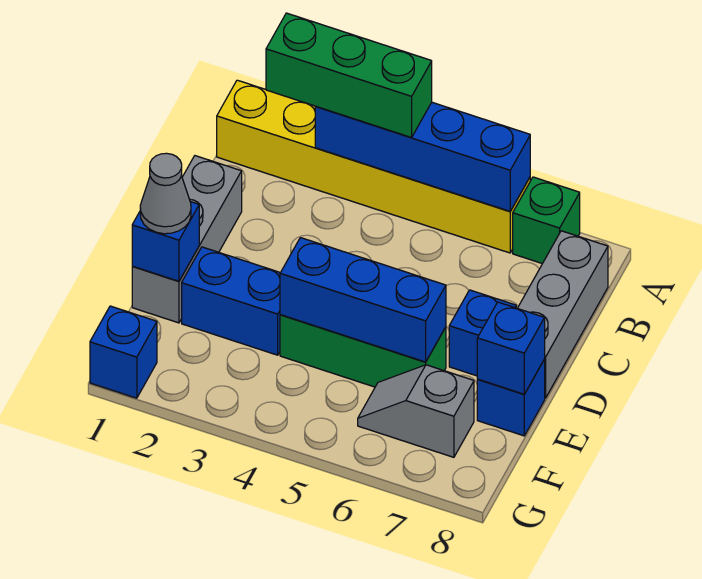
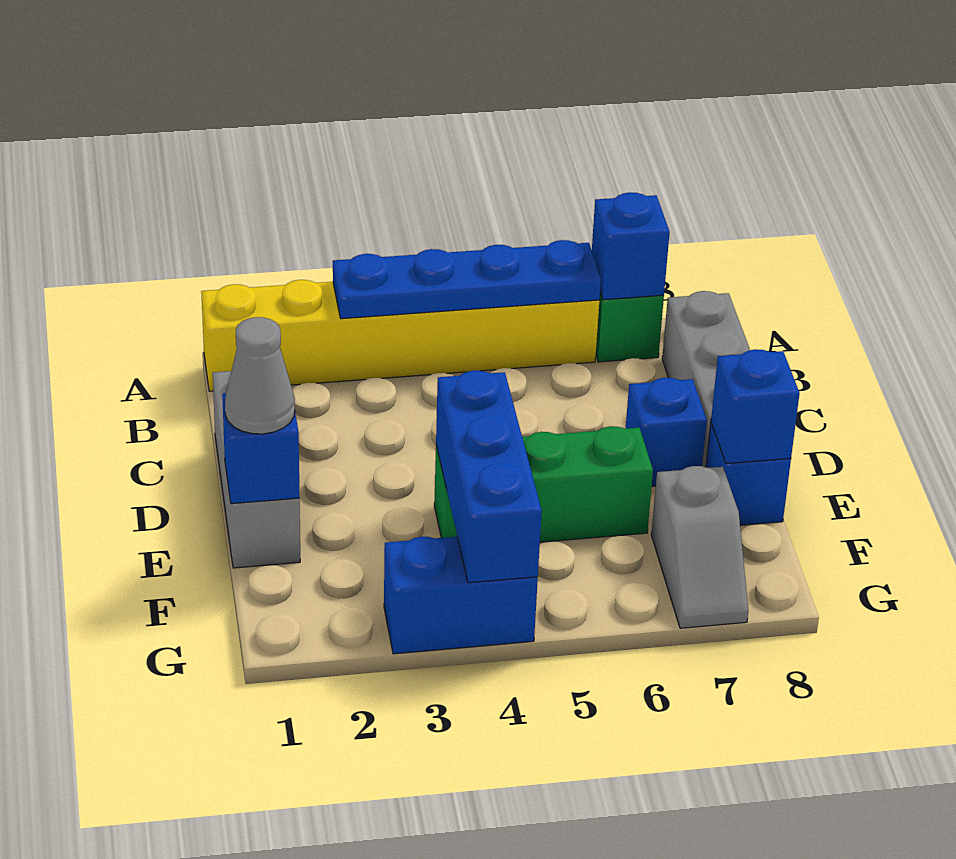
green brick A2:A4 level 3 -> none
blue brick A3:A6 level 2 -> blue plate A3:A6 level 2
blue brick E2:E3 level 1 -> blue brick G3:G4 level 1
blue brick E4:E6 level 2 -> blue brick E4:G4 level 2
grey slope F6:F7 level 1 top 7 -> grey slope F7:G7 level 1 top F
blue brick G1 level 1 -> blue brick A7 level 2

